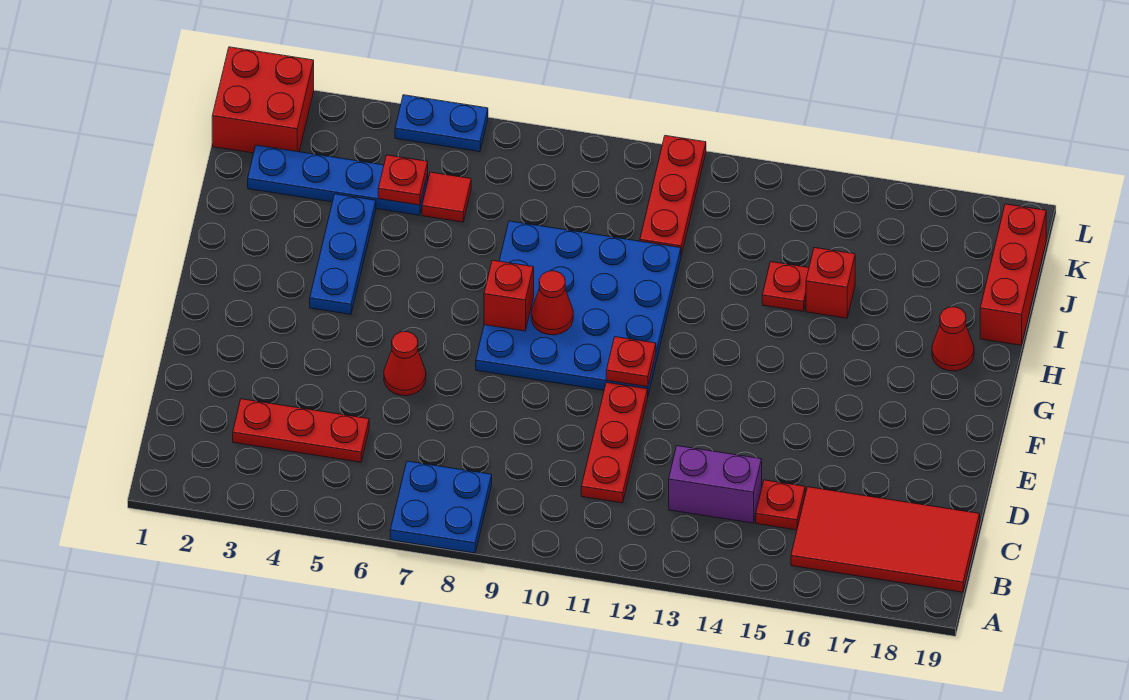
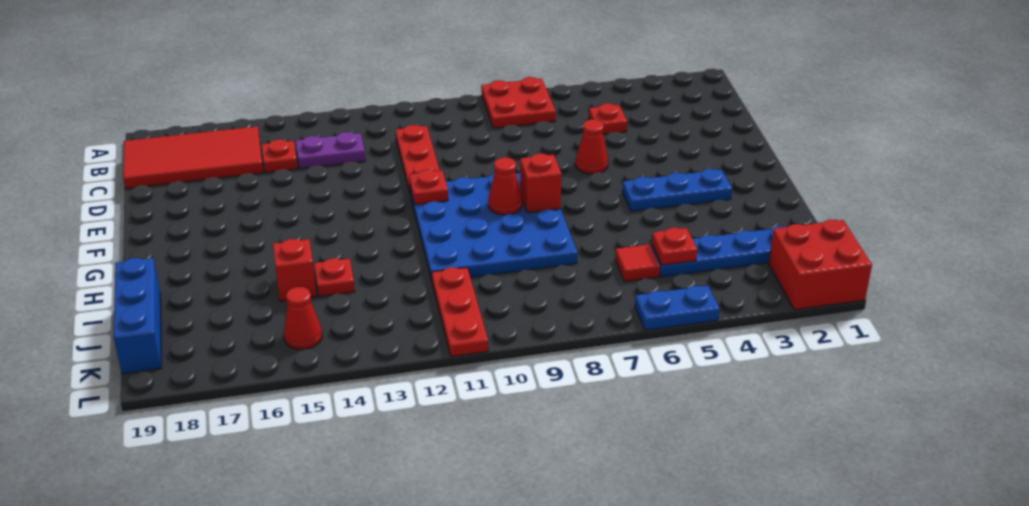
blue plate A7:B8 level 1 -> red plate A7:B8 level 1
red plate C3:C5 level 1 -> red plate C5 level 1
purple brick C13:C14 level 1 -> purple plate C13:C14 level 1
blue plate G4:I4 level 1 -> blue plate G3:G5 level 1
red cone H18 level 1 -> red cone K15 level 1
red brick I19:K19 level 1 -> blue brick I19:K19 level 1

